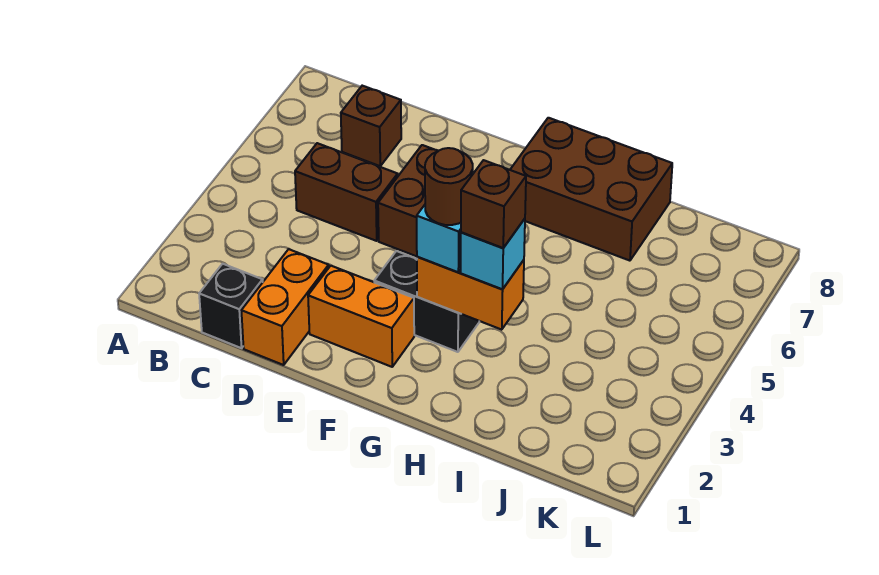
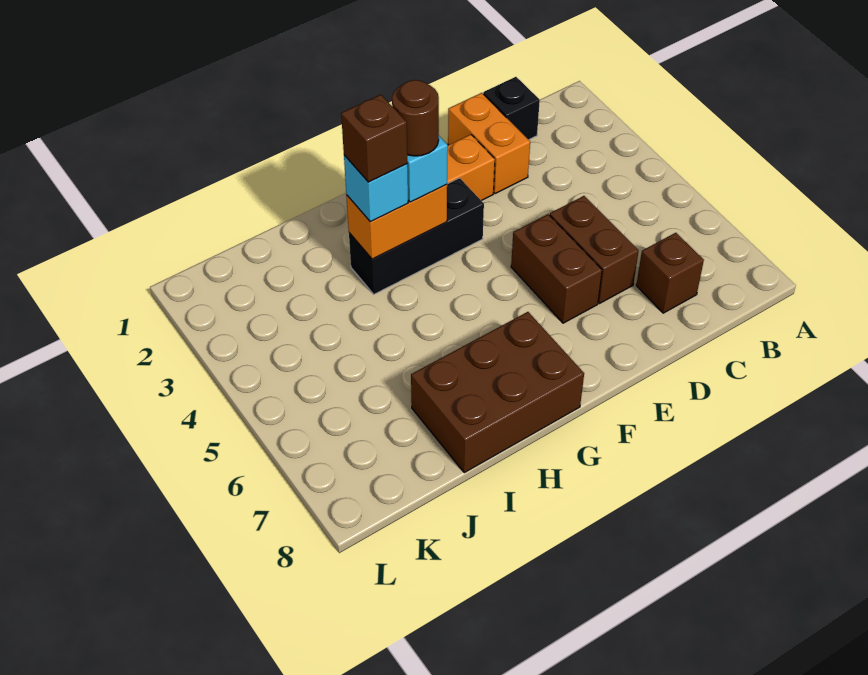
brown brick C5:D5 level 1 -> brown brick D5:D6 level 1
black brick F3:G3 level 1 -> black brick F3:H3 level 1

